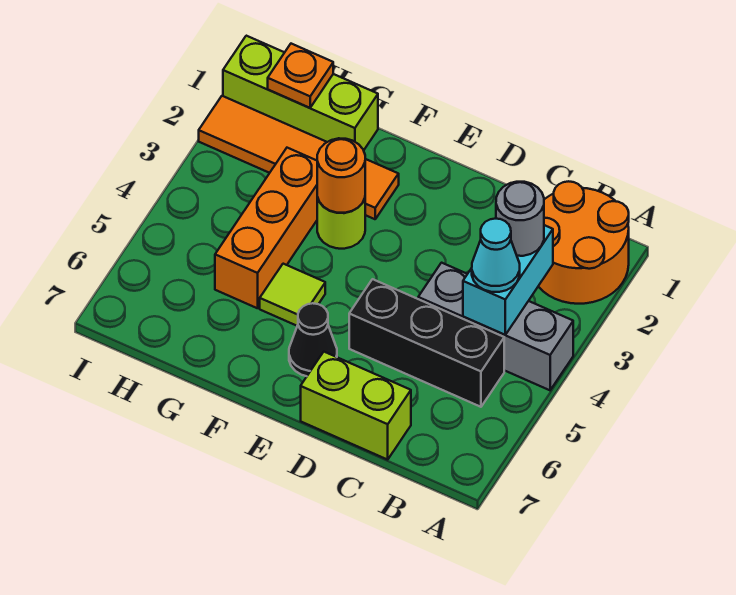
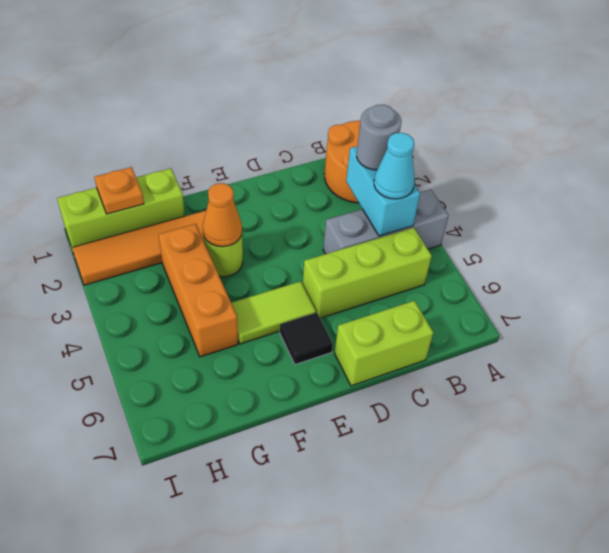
black brick B5:D5 level 1 -> lime brick B5:D5 level 1
black cone E6 level 1 -> black tile E6 level 1
orange round brick F3 level 2 -> orange cone F3 level 2
lime tile F5 level 1 -> lime tile E5:F5 level 1

